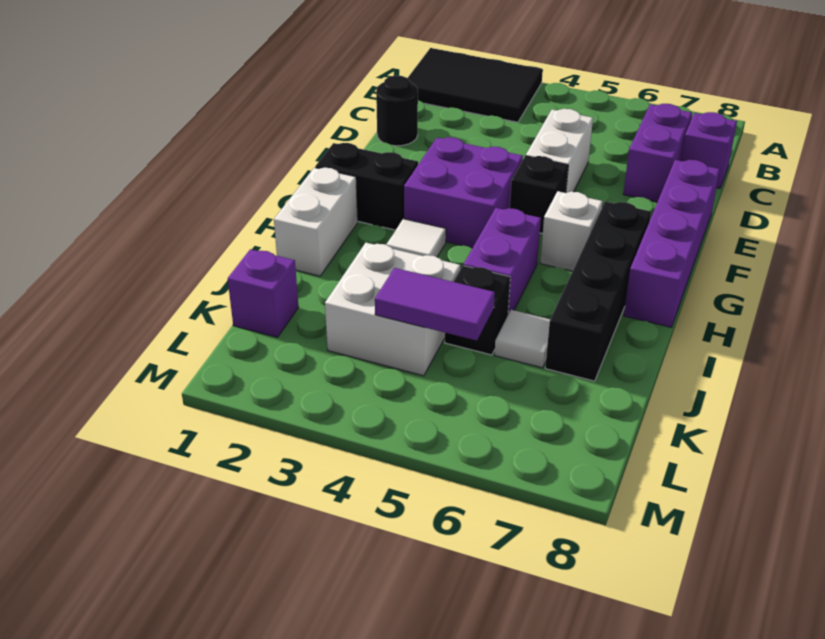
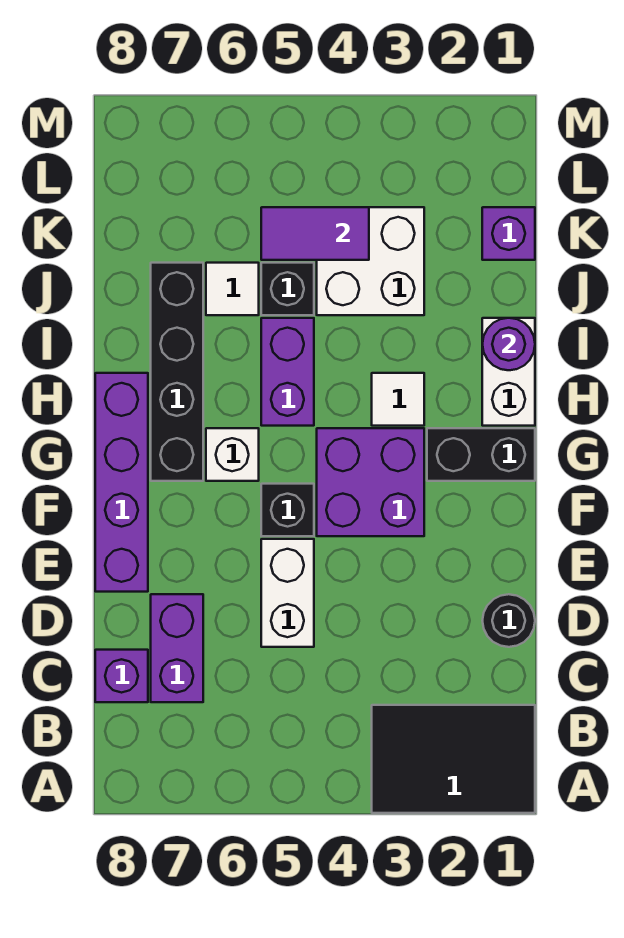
none -> purple round brick I1 level 2

